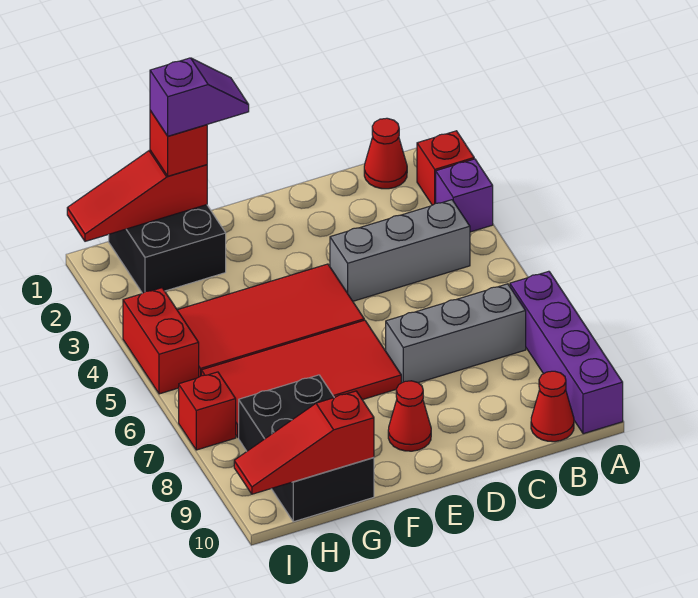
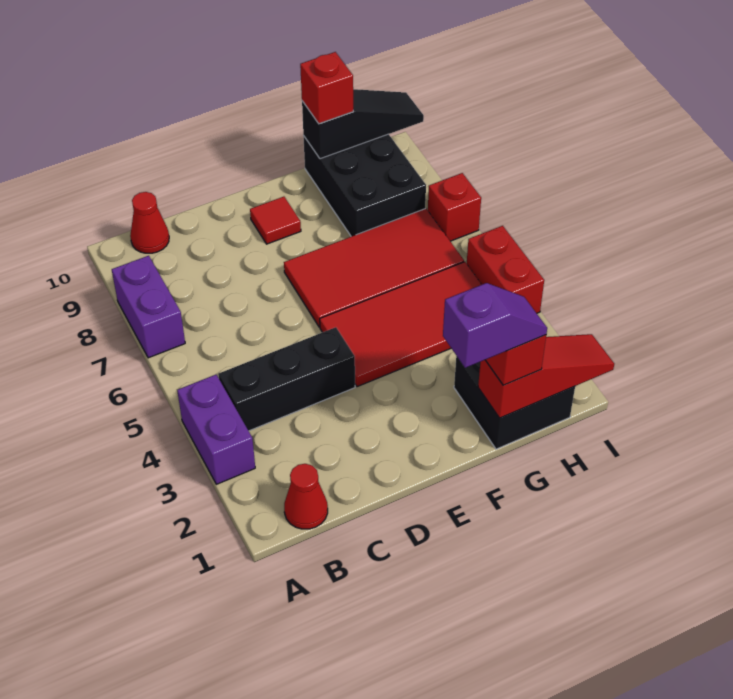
red brick A2 level 1 -> red brick G10 level 3
purple brick A3 level 1 -> purple brick A3:A4 level 1
purple brick A7:A10 level 1 -> purple brick A7:A8 level 1
grey brick B4:D4 level 1 -> black brick B4:D4 level 1
grey brick B7:D7 level 1 -> none
red cone E9 level 1 -> red tile E9 level 1
purple slope F1:G1 level 4 top G -> purple slope F1:G1 level 4 top F
red slope G10:I10 level 2 top G -> black slope G10:I10 level 2 top G

